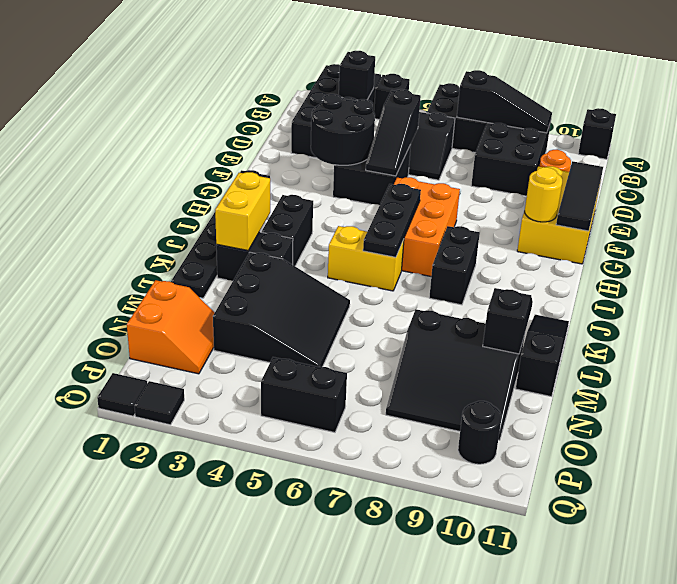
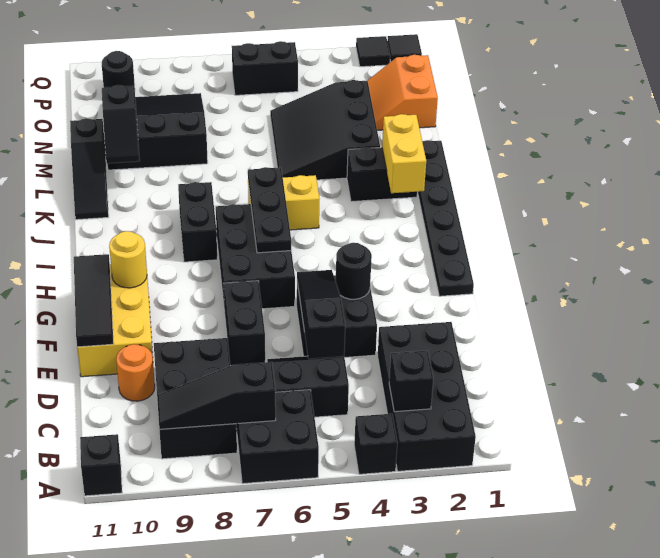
black round brick E3:F4 level 2 -> black round brick F4 level 2
orange brick G6:I7 level 1 -> black brick G6:I7 level 1
black brick I3:J3 level 1 -> black brick E7:F7 level 1

